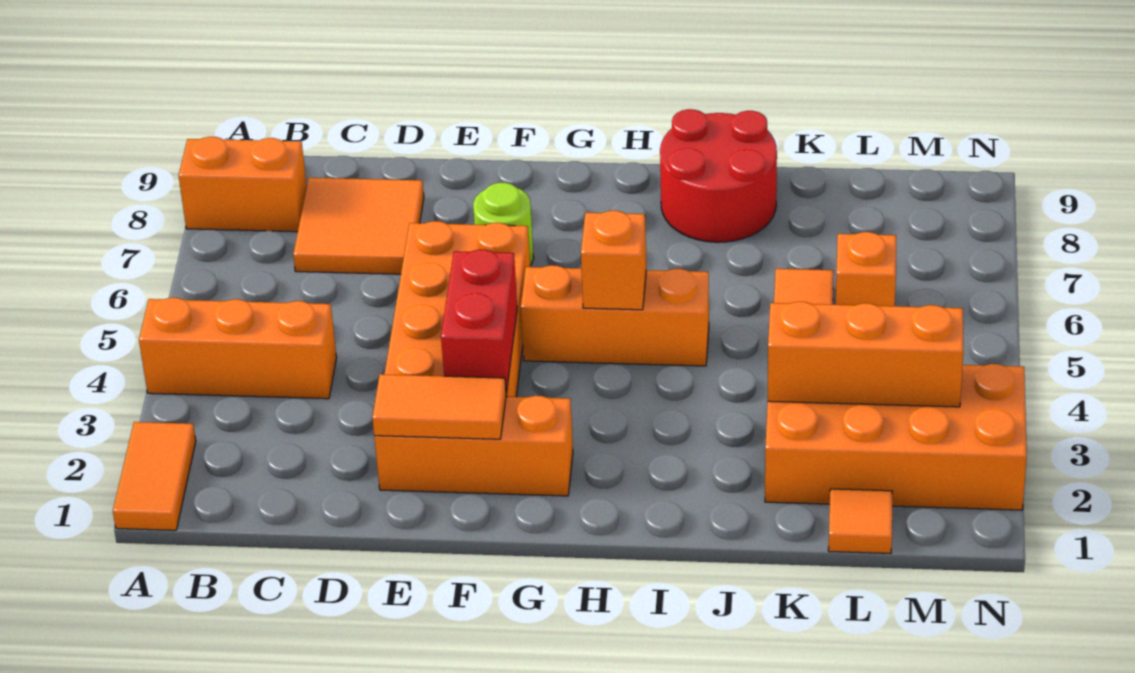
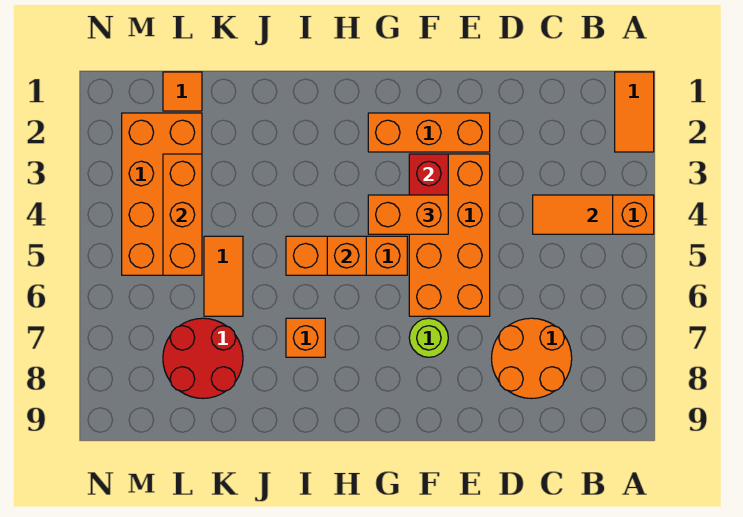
orange brick A8:B8 level 1 -> orange brick F4:G4 level 3
orange tile C7:D8 level 1 -> orange round brick C7:D8 level 1
orange tile E2:F2 level 2 -> orange tile B4:C4 level 2
red round brick I8:J9 level 1 -> red round brick K7:L8 level 1
orange brick K2:N3 level 1 -> orange brick L2:M5 level 1
orange brick K3:M3 level 2 -> orange brick L3:L5 level 2
orange brick L6 level 1 -> orange brick I7 level 1

